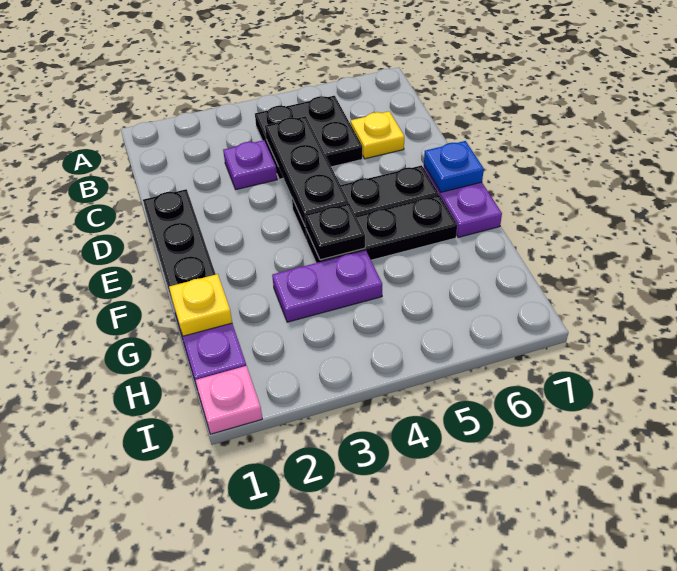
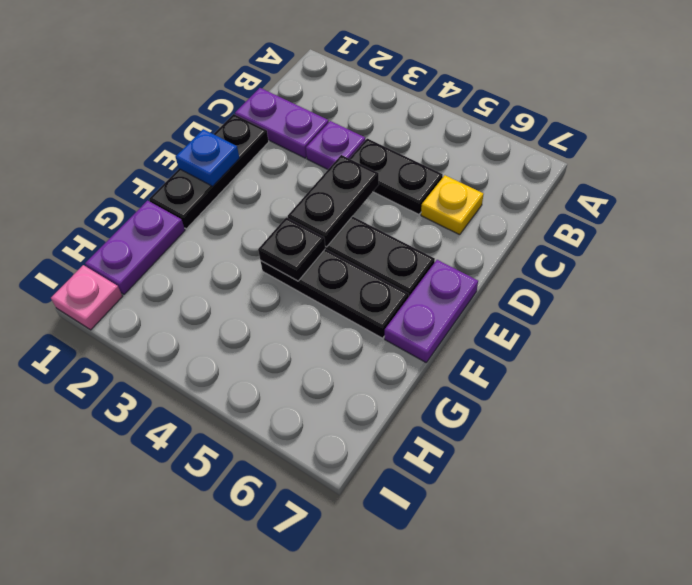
black plate B4:C5 level 1 -> black plate C4:C5 level 1
black plate C4:E4 level 2 -> black plate D4:E4 level 2
blue plate E7 level 2 -> blue plate E1 level 2
yellow plate G1 level 2 -> none
purple plate G3:G4 level 1 -> purple plate C1:C2 level 1

